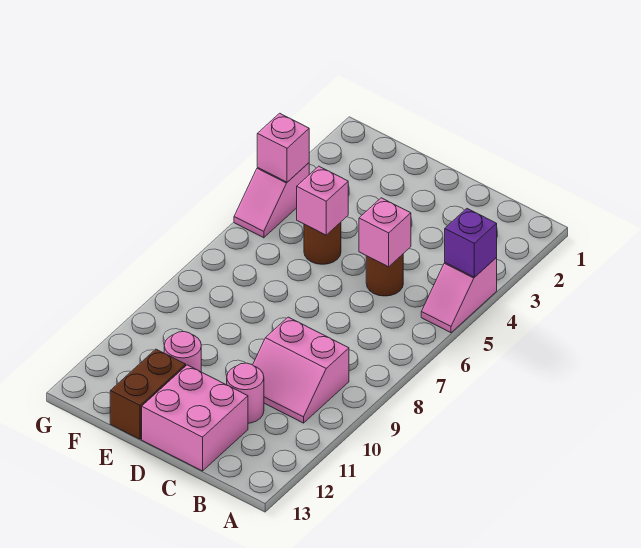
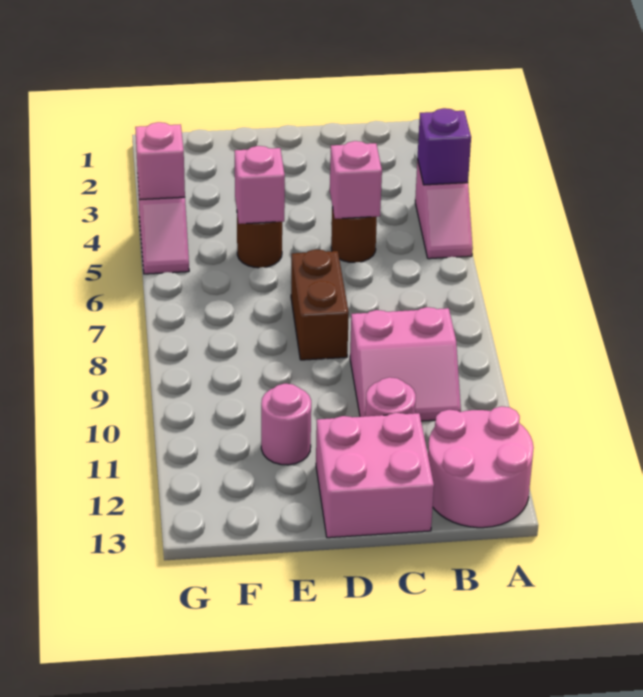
none -> pink round brick A12:B13 level 1
brown brick E12:E13 level 1 -> brown brick D7:D8 level 1

